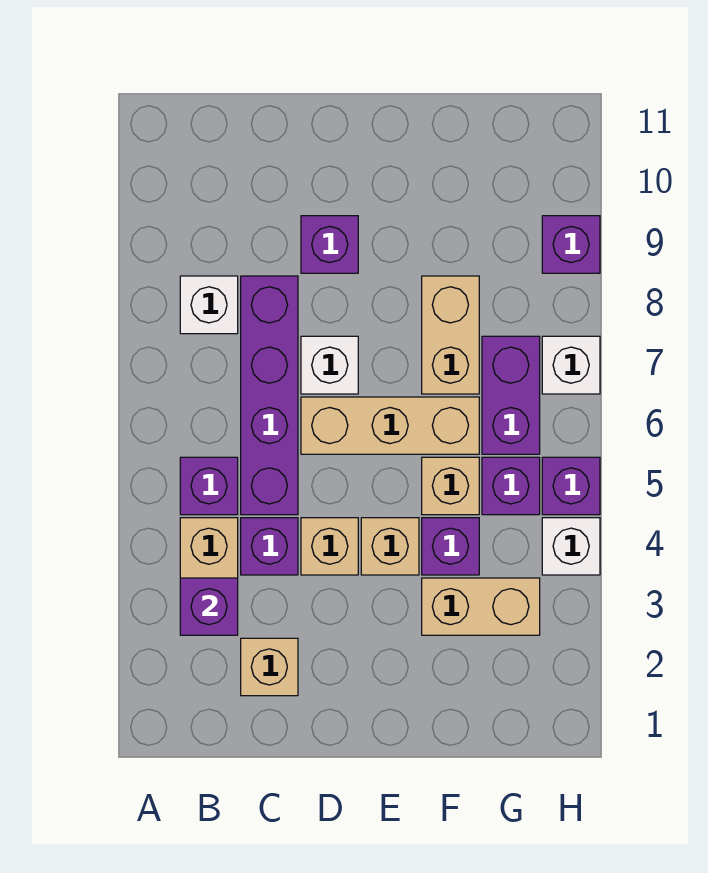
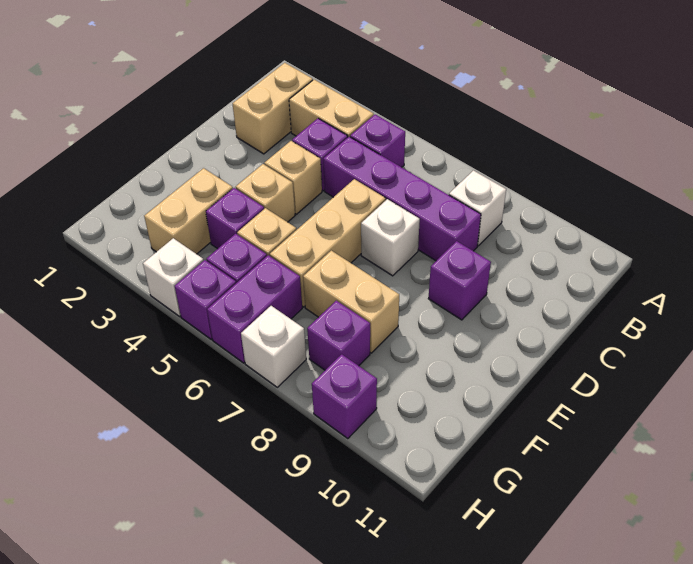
purple brick B3 level 2 -> purple brick G8 level 1
tan brick C2 level 1 -> tan brick B2:C2 level 1
purple brick G6:G7 level 1 -> purple brick G6:H6 level 1

